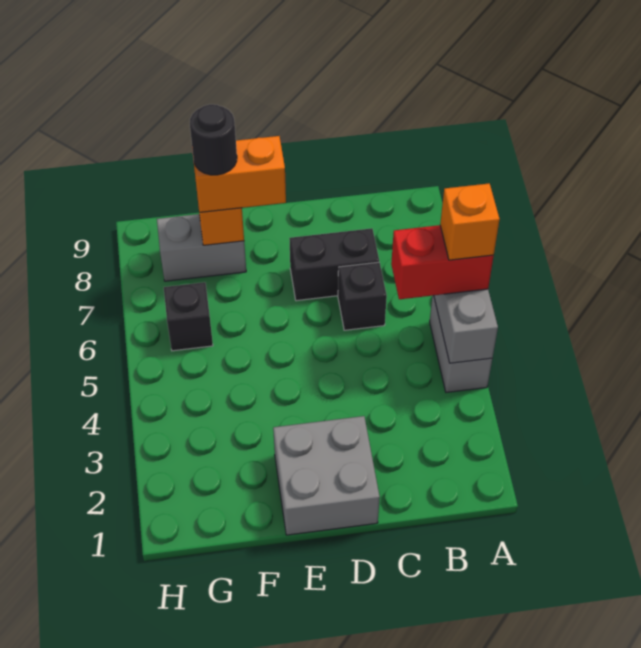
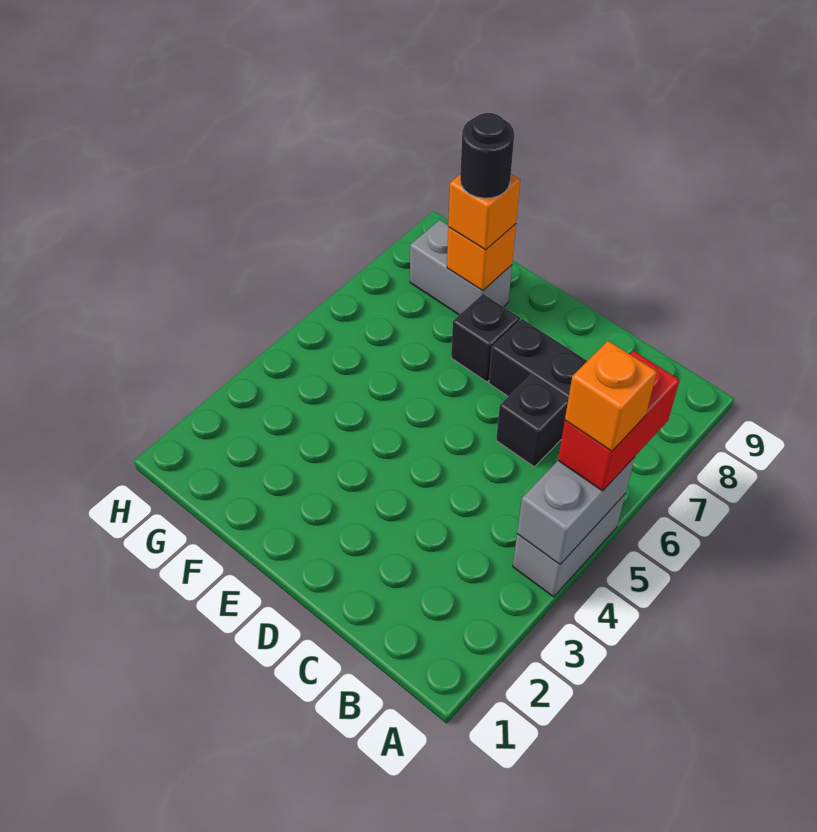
red brick A5:B5 level 3 -> red brick A5:A6 level 3
grey brick D1:E2 level 1 -> none
orange brick E8:F8 level 3 -> orange brick F8 level 3
black brick G6 level 1 -> black brick E7 level 1

